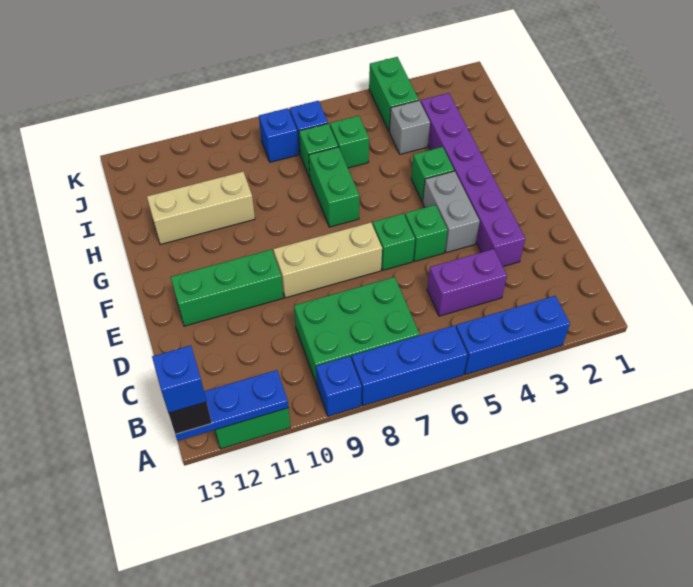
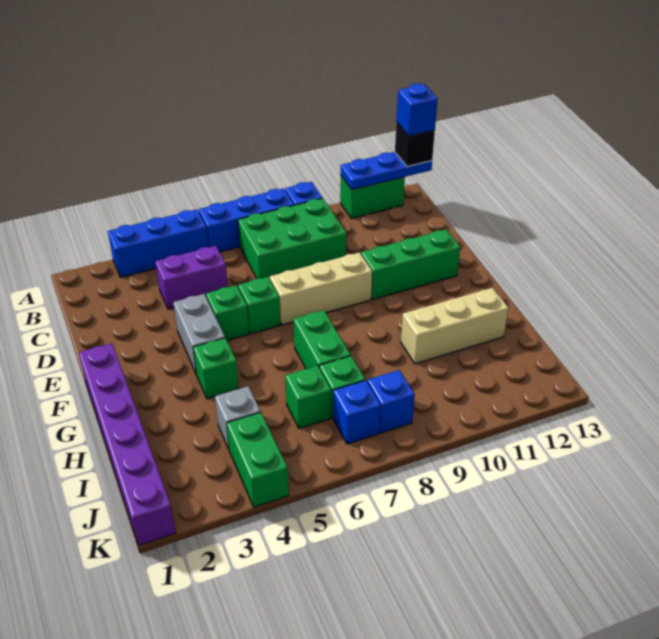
purple brick D3:I3 level 1 -> purple brick F1:K1 level 1

